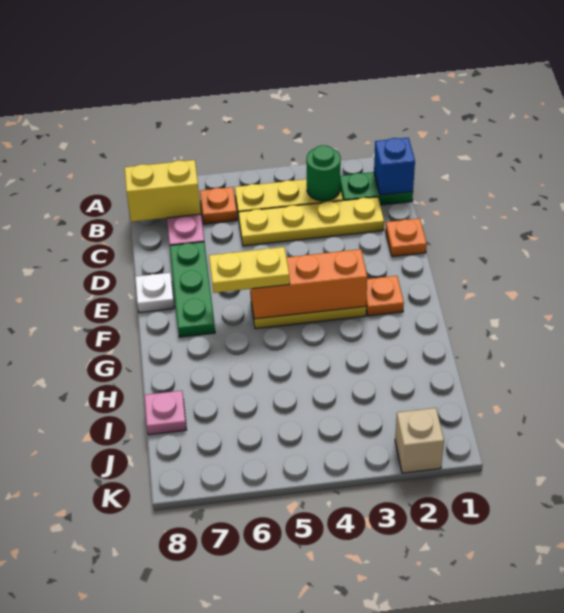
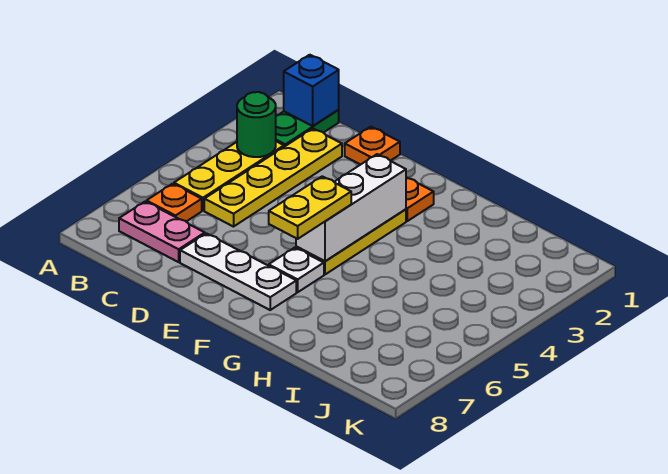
yellow brick B7:B8 level 2 -> none
green plate D7:F7 level 1 -> white plate D7:F7 level 1
white plate E8 level 1 -> white plate F6 level 1
orange brick F3:F5 level 2 -> white brick F3:F5 level 2
pink plate I8 level 1 -> none
tan brick K2 level 1 -> none

